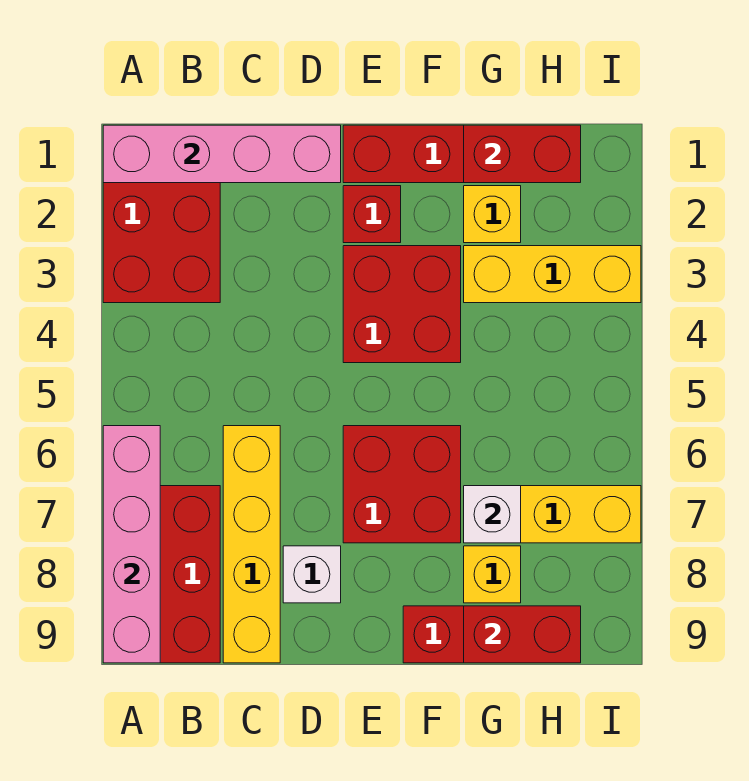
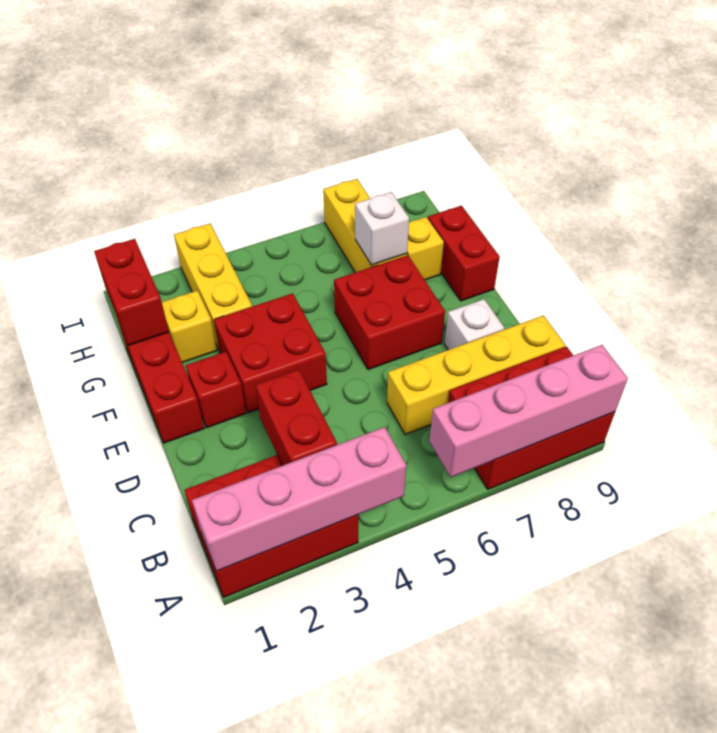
pink brick A1:D1 level 2 -> pink brick A1:A4 level 2
red brick G9:H9 level 2 -> red brick B3:C3 level 2

